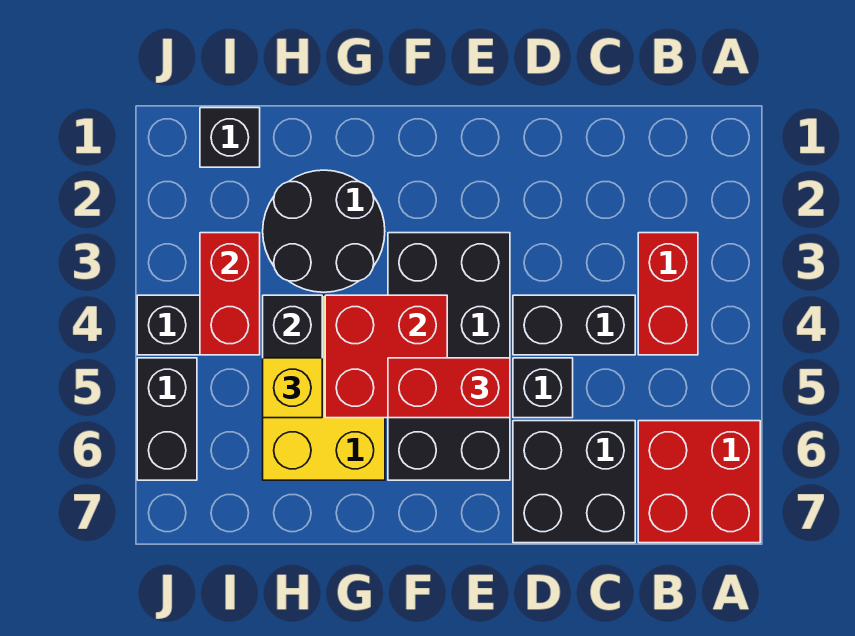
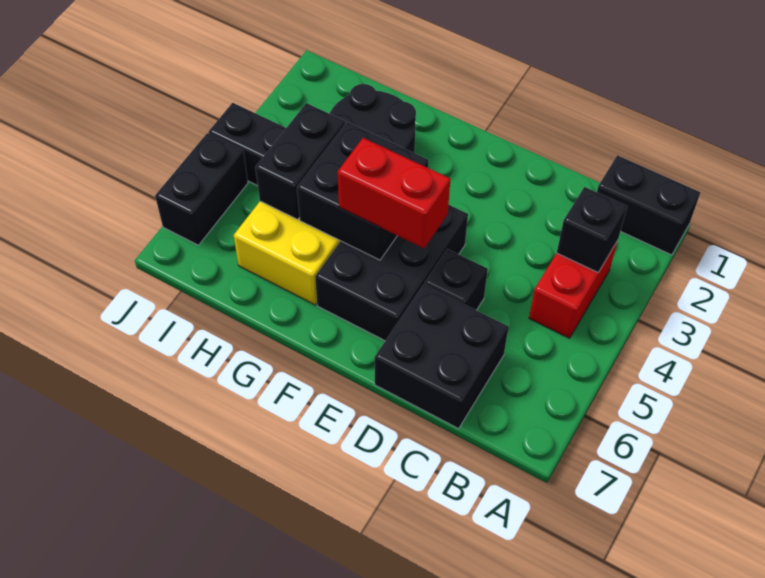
red brick A6:B7 level 1 -> none
black brick C4:D4 level 1 -> black brick A1:B1 level 1
black brick E3:F6 level 1 -> black brick E4:F6 level 1
red brick F4:G5 level 2 -> black brick F4:G5 level 2
yellow brick H5 level 3 -> none
black brick I1 level 1 -> black brick B3 level 2
red brick I3:I4 level 2 -> none

